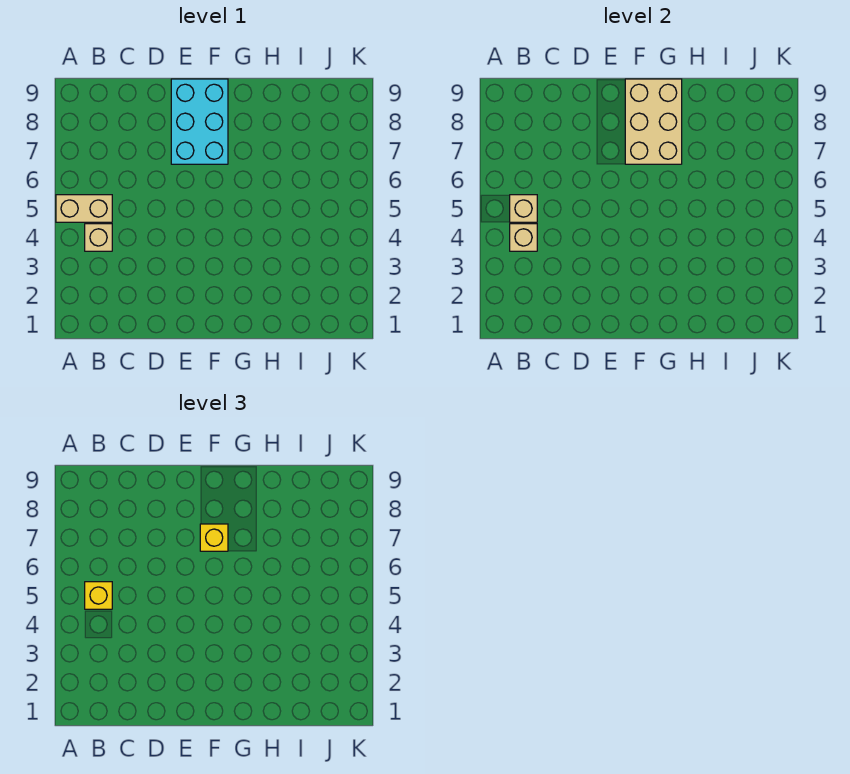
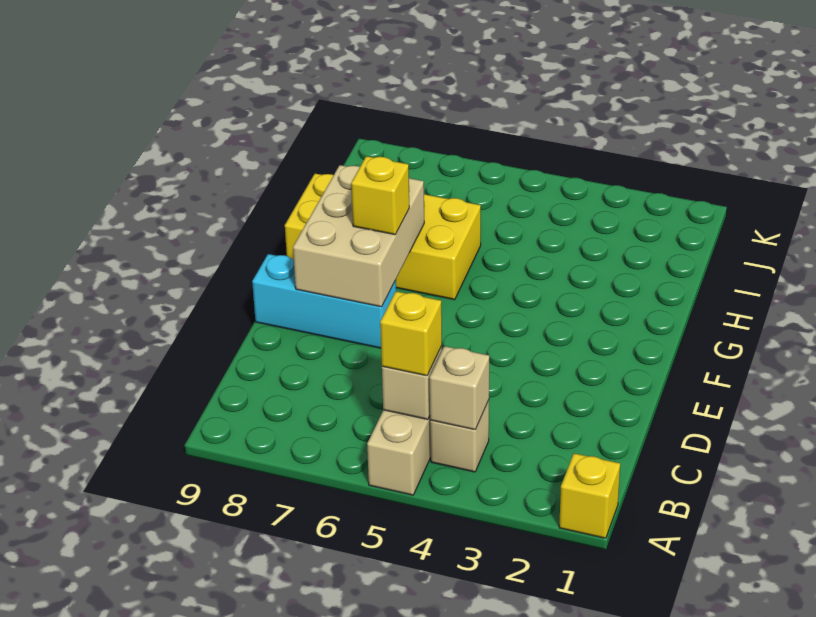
none -> yellow brick A1 level 1
cyan brick E7:F9 level 1 -> cyan brick E7:E9 level 1
tan brick F7:G9 level 2 -> tan brick E7:G8 level 2
none -> yellow brick G6:H9 level 1

